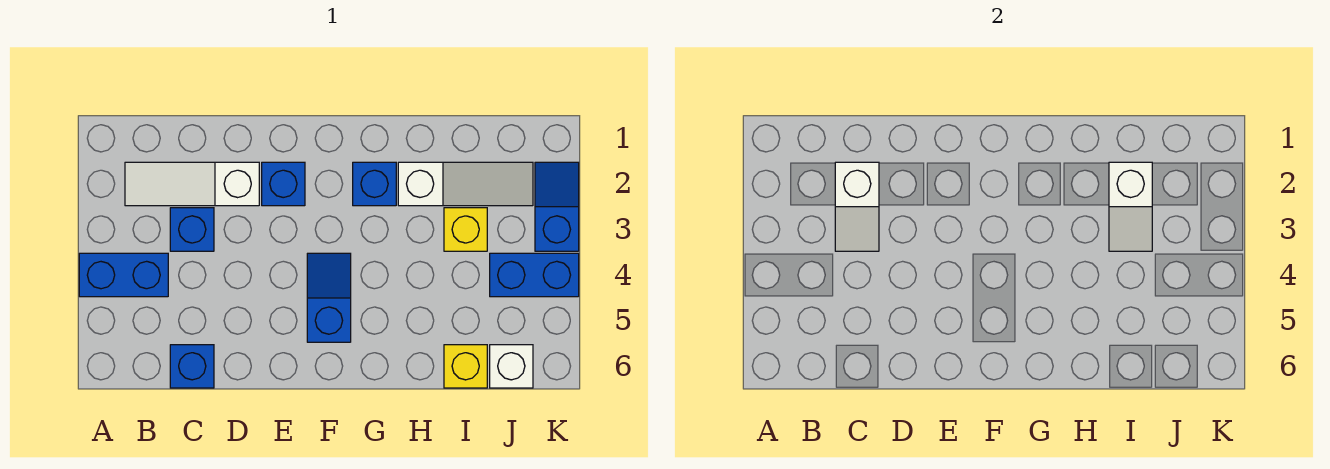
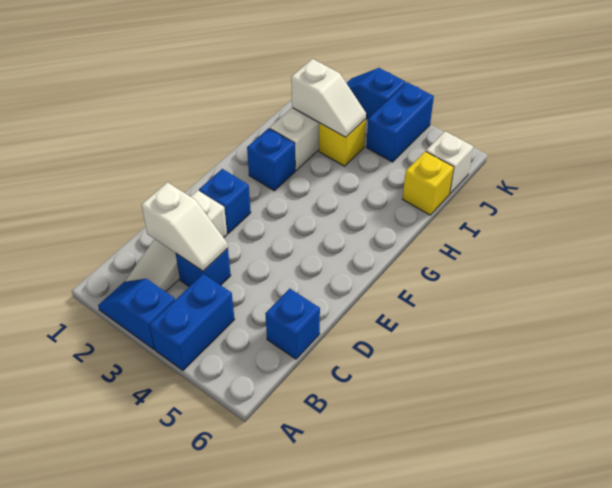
blue slope F4:F5 level 1 top 5 -> blue slope A2:A3 level 1 top 3

